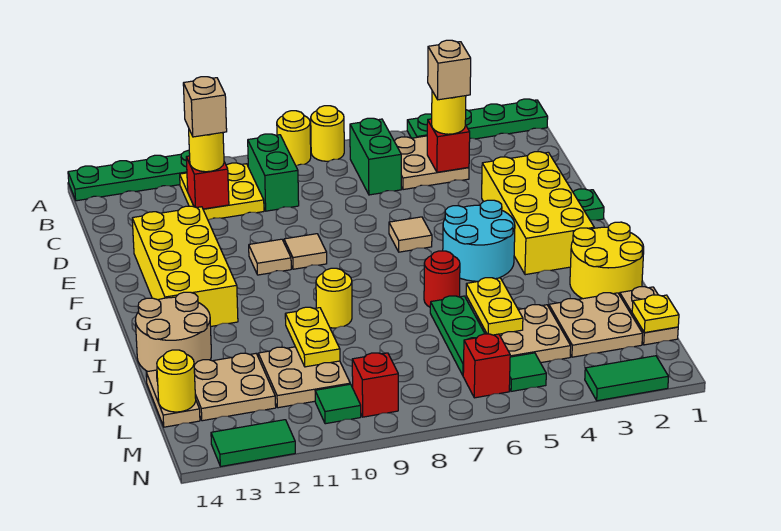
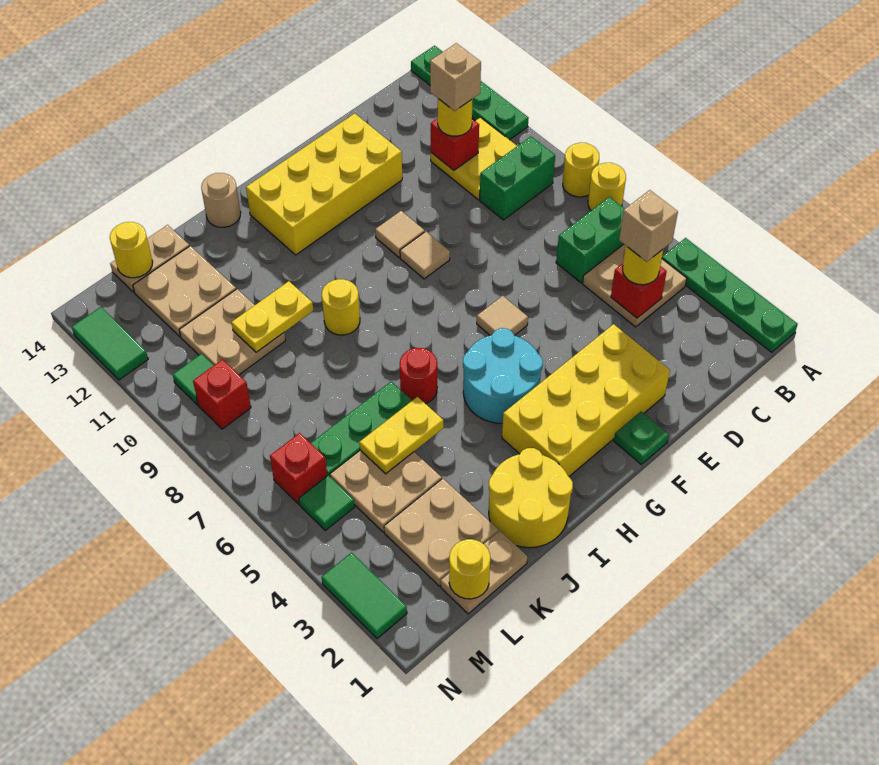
tan round brick I13:J14 level 1 -> tan round brick I14 level 1
yellow plate L1 level 2 -> yellow round brick L1 level 2

